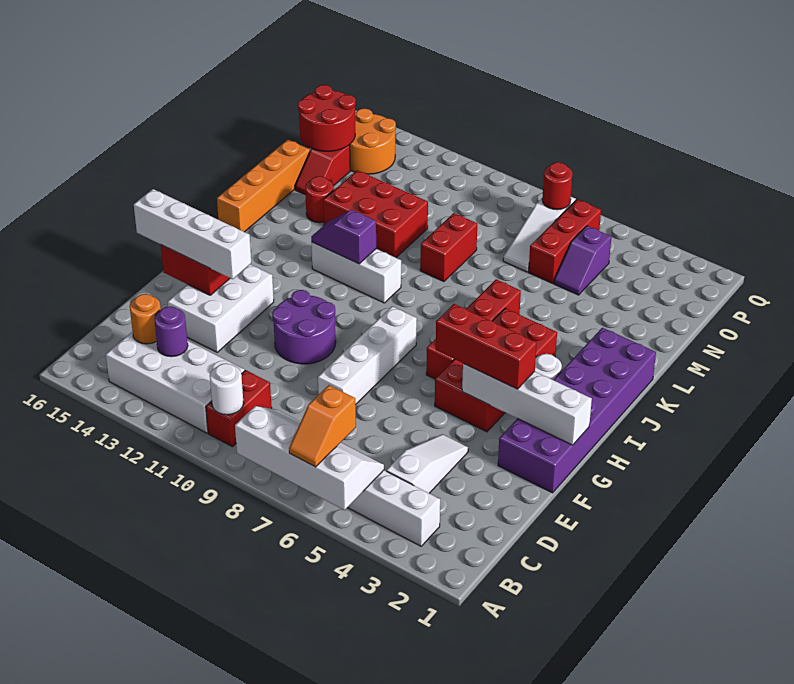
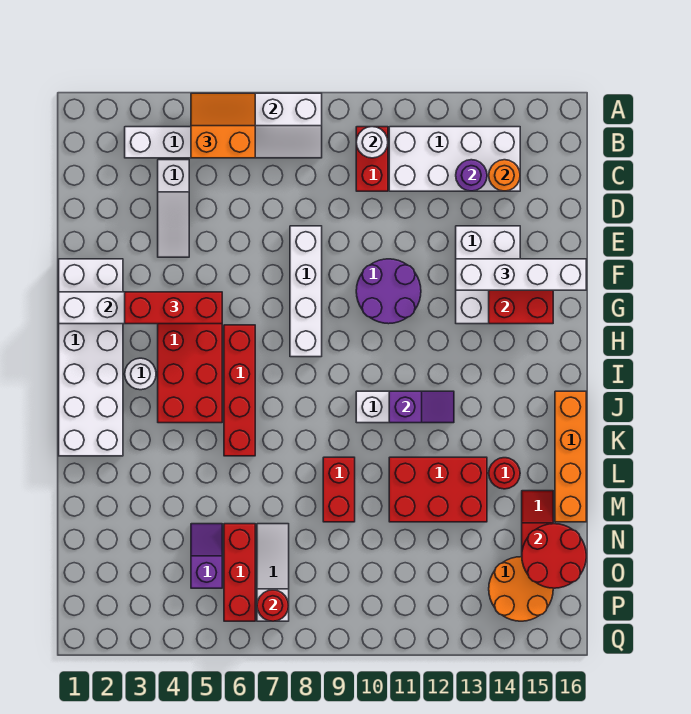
orange slope A6:B6 level 3 top B -> orange slope A5:B6 level 3 top B
purple brick F1:K2 level 1 -> white brick F1:K2 level 1

